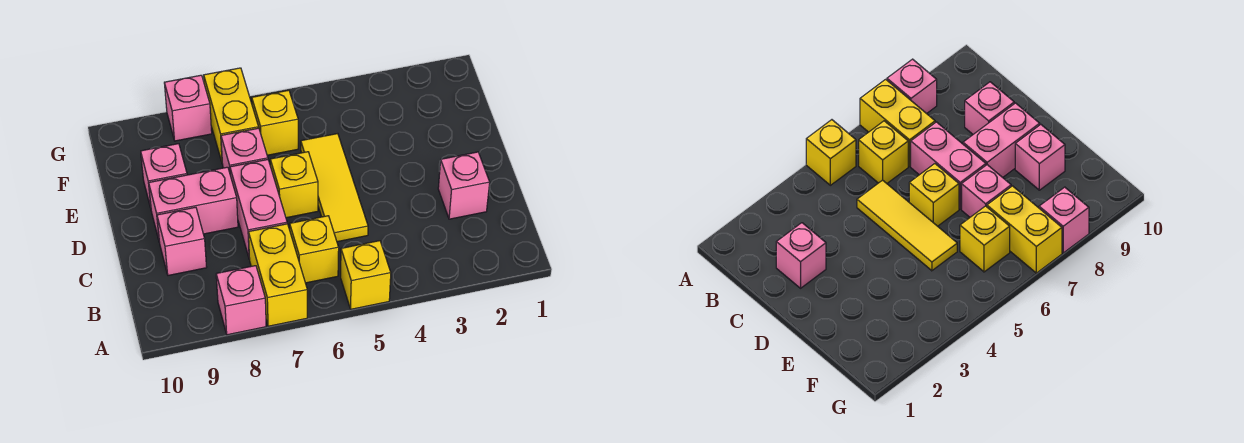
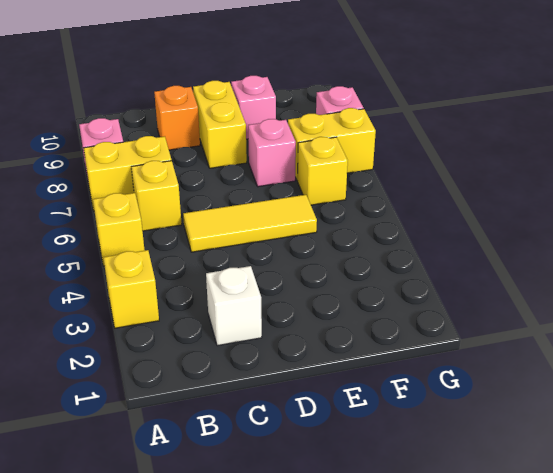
pink brick C2 level 1 -> white brick C2 level 1
pink brick C7:D7 level 1 -> none
pink brick C9 level 1 -> orange brick C9 level 1
yellow brick D6 level 1 -> yellow brick A3 level 1
pink brick D8:D9 level 1 -> yellow brick D8:D9 level 1

